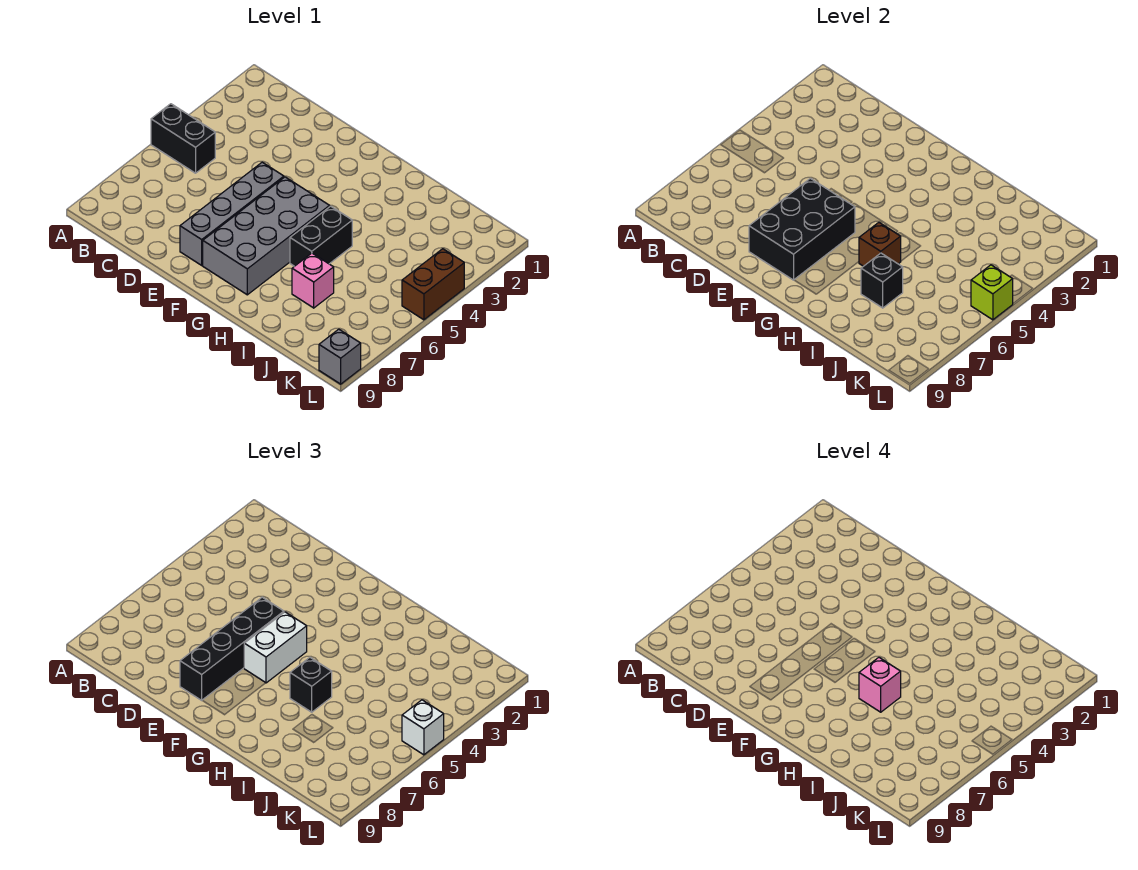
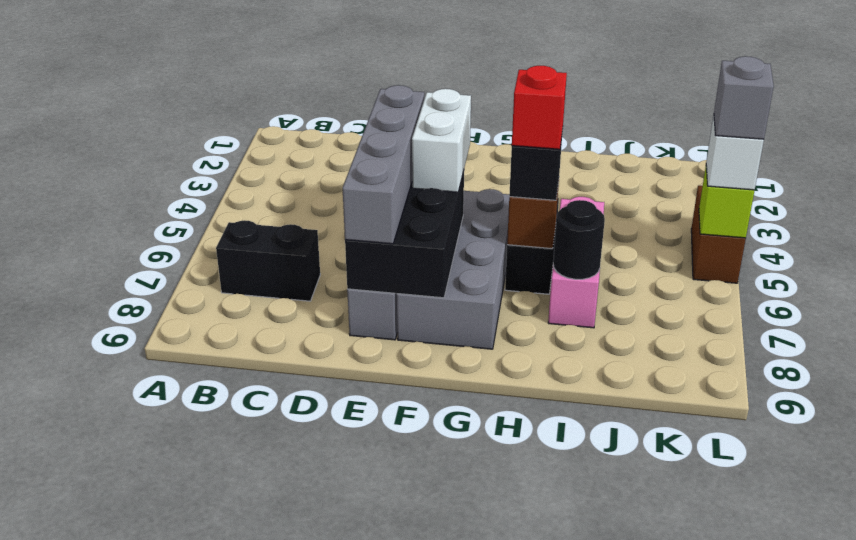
black brick A5:B5 level 1 -> black brick B7:C7 level 1
black brick E5:E8 level 3 -> grey brick E5:E8 level 3
pink brick H6 level 4 -> red brick H6 level 4
pink brick I7 level 1 -> pink brick I5:I7 level 1
black brick I7 level 2 -> black round brick I7 level 2
grey brick L9 level 1 -> grey brick L5 level 4

